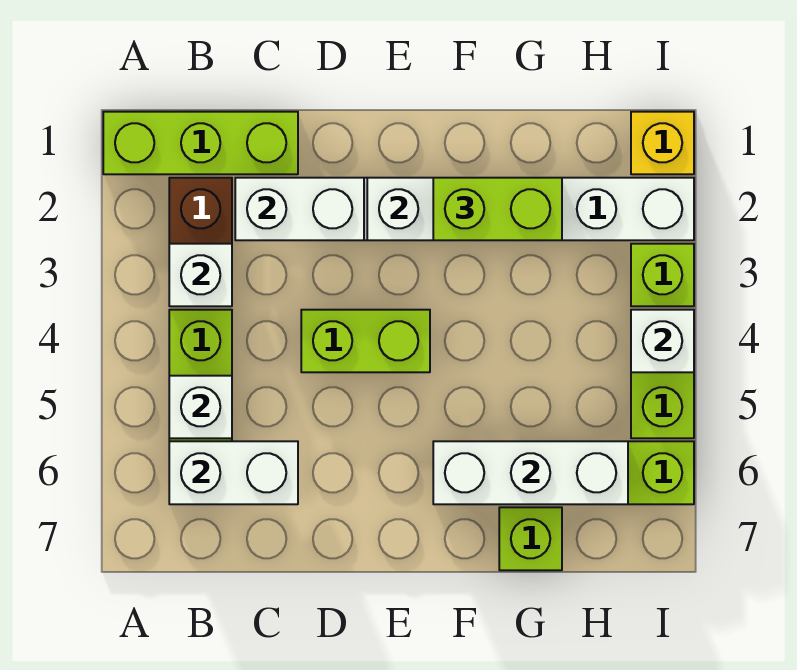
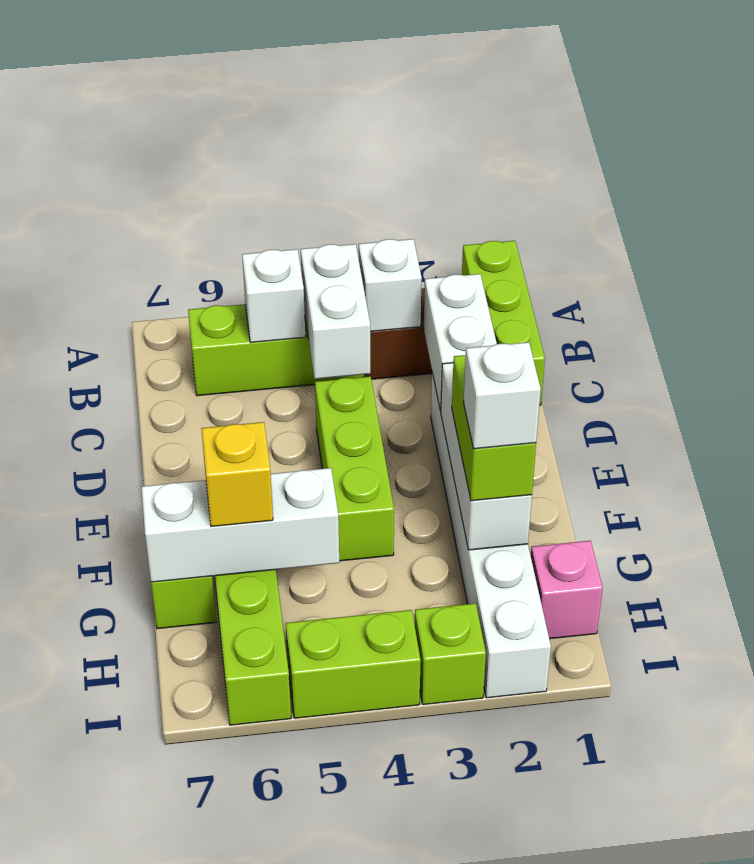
white brick B6:C6 level 2 -> white brick B4:C4 level 2
lime brick D4:E4 level 1 -> lime brick D4:F4 level 1
white brick F6:H6 level 2 -> white brick G5:G7 level 2
none -> pink brick H1 level 1
yellow brick I1 level 1 -> yellow brick G6 level 3
white brick I4 level 2 -> white brick G2 level 4

